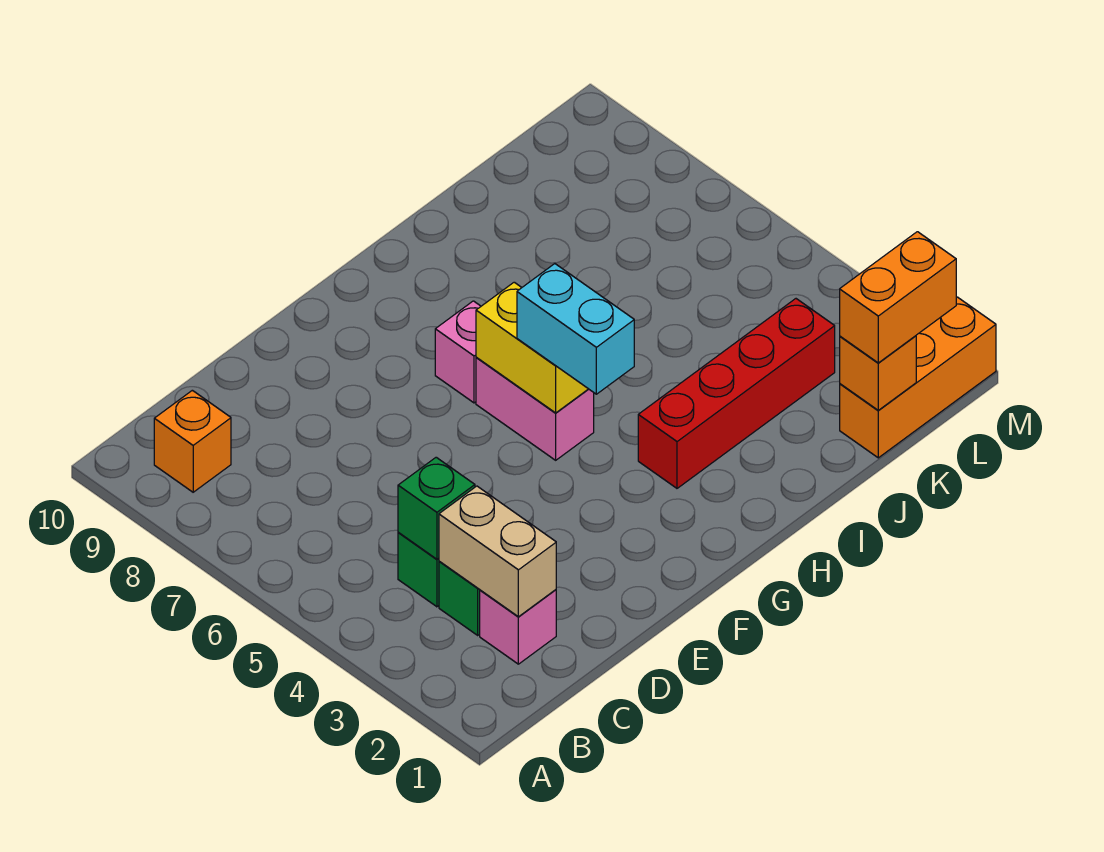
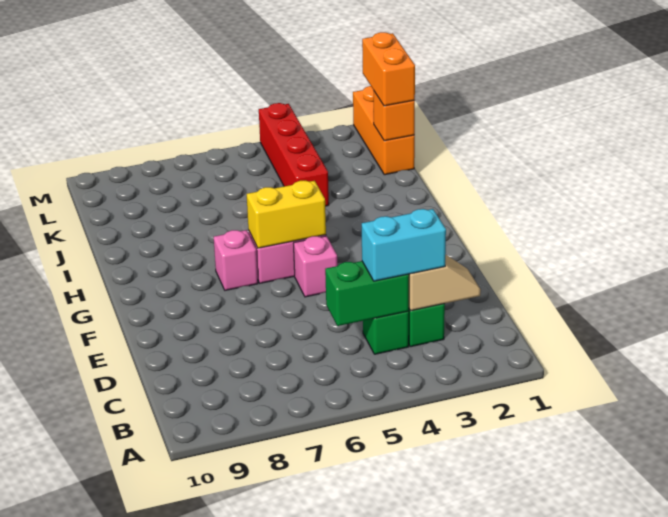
orange brick B9 level 1 -> none
pink brick C2 level 1 -> pink brick F5 level 1
tan brick C2:C3 level 2 -> tan slope C2:C3 level 2 top 3
green brick C4 level 2 -> green brick C4:C5 level 2
cyan brick G4:G5 level 3 -> cyan brick C3:C4 level 3
red brick H3:K3 level 1 -> red brick J4:M4 level 1

